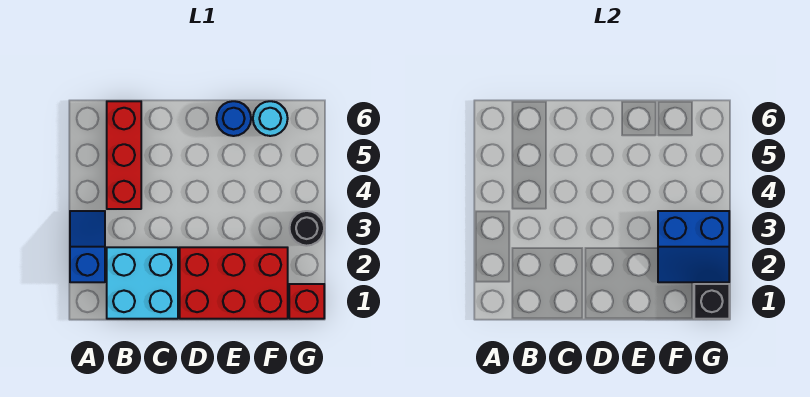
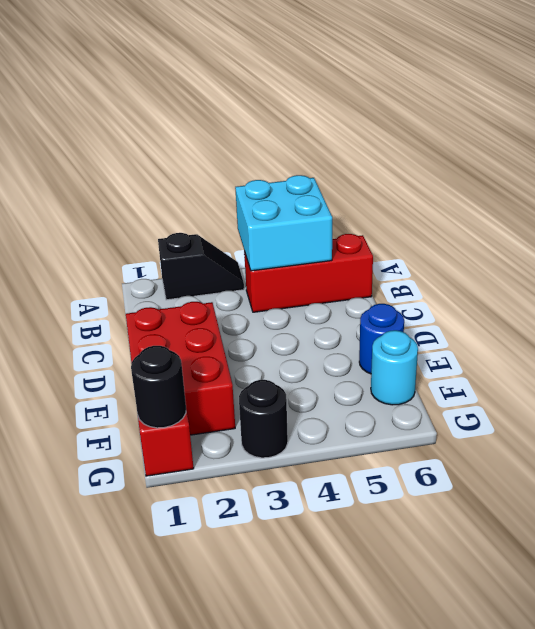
blue slope A2:A3 level 1 top 2 -> black slope A2:A3 level 1 top 2
cyan brick B1:C2 level 1 -> cyan brick A4:B5 level 2
blue slope F2:G3 level 2 top 3 -> none
black brick G1 level 2 -> black round brick G1 level 2

